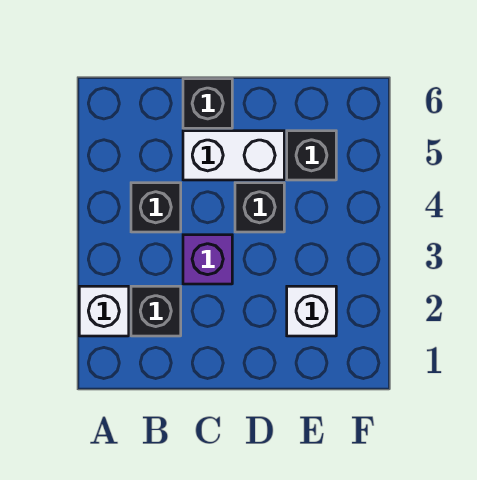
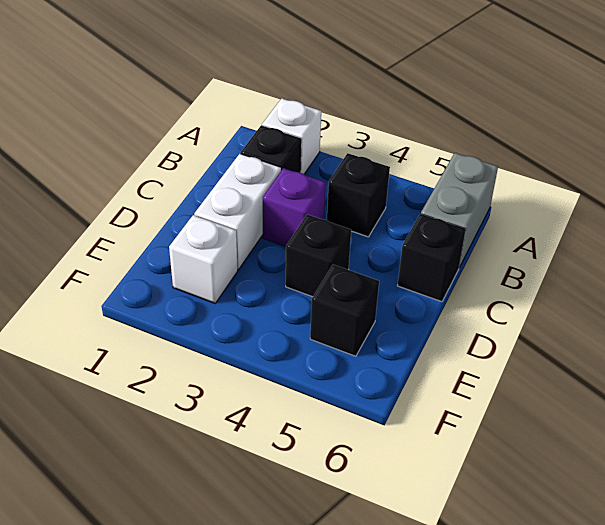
none -> grey brick A6:B6 level 1
white brick C5:D5 level 1 -> white brick C2:D2 level 1

